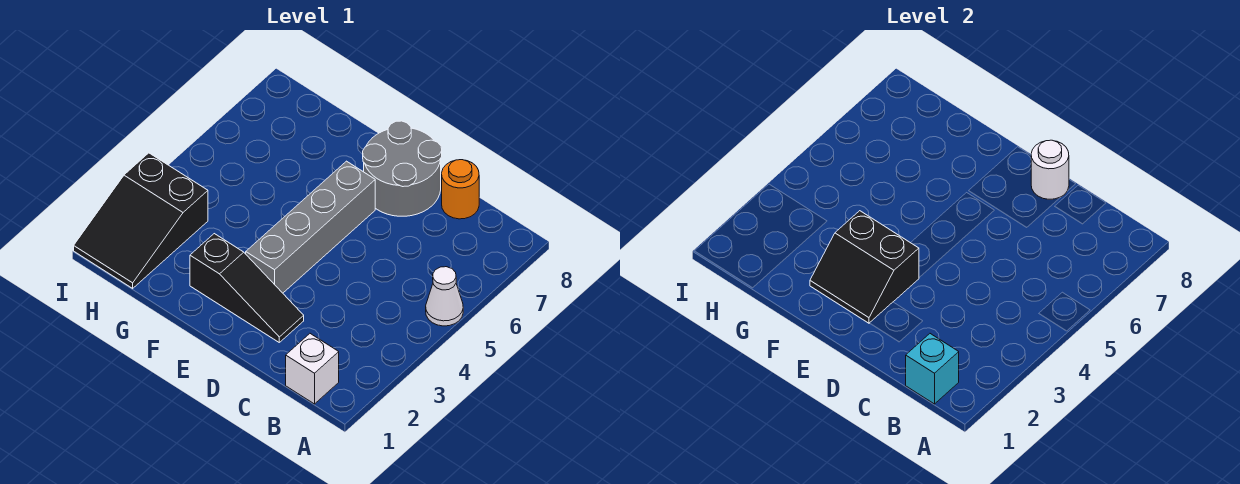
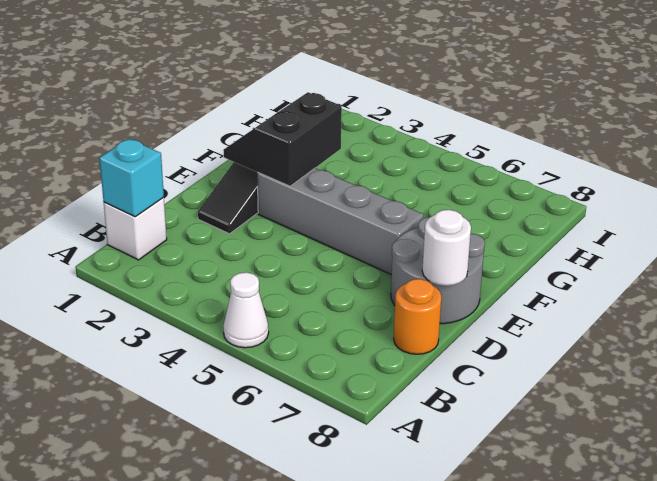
black slope H1:I3 level 1 top 3 -> none

